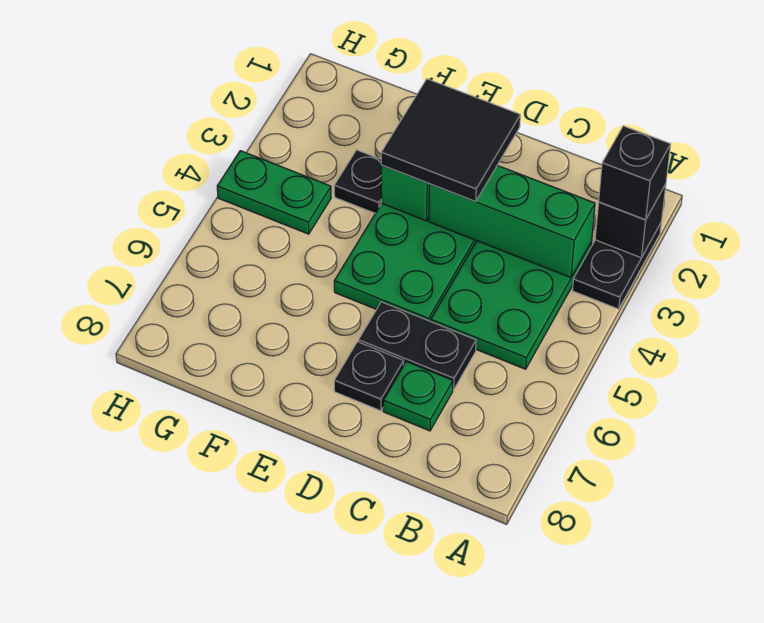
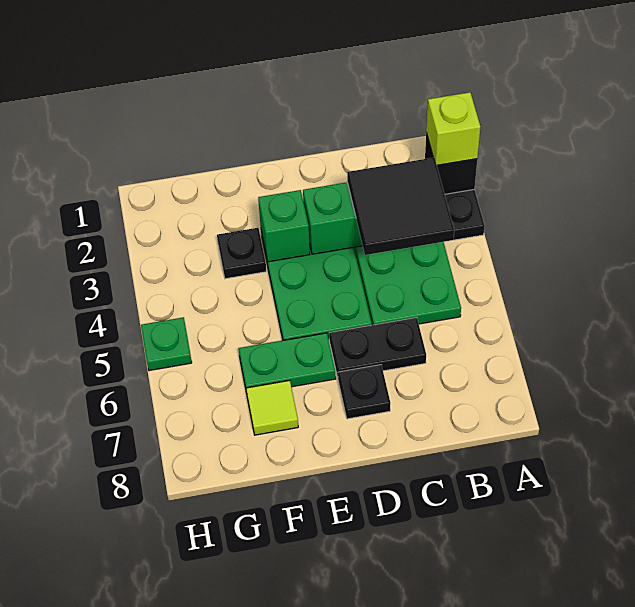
black brick A2 level 3 -> lime brick A2 level 3
green plate C7 level 1 -> green plate H5 level 1
black tile D2:E3 level 3 -> black tile B3:C4 level 3
none -> lime tile F7 level 1
green plate G4:H4 level 1 -> green plate E6:F6 level 1

